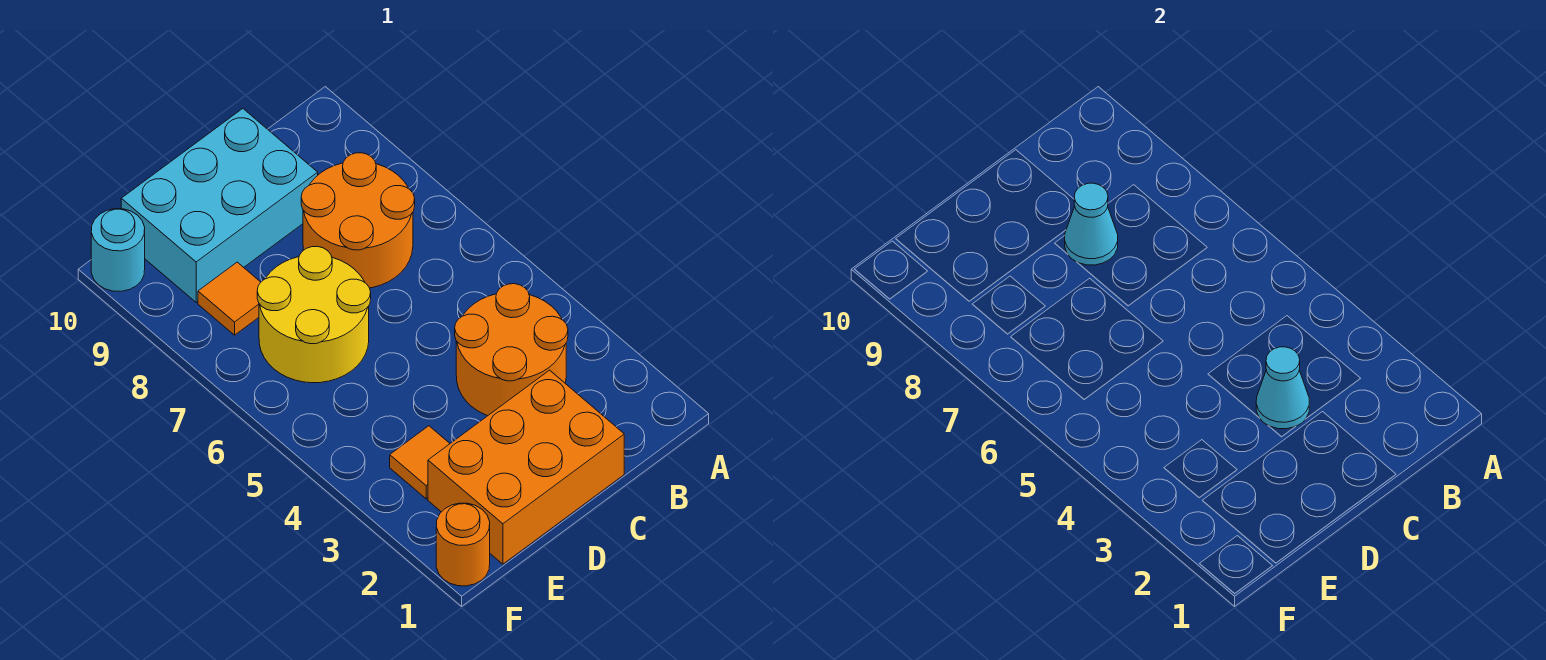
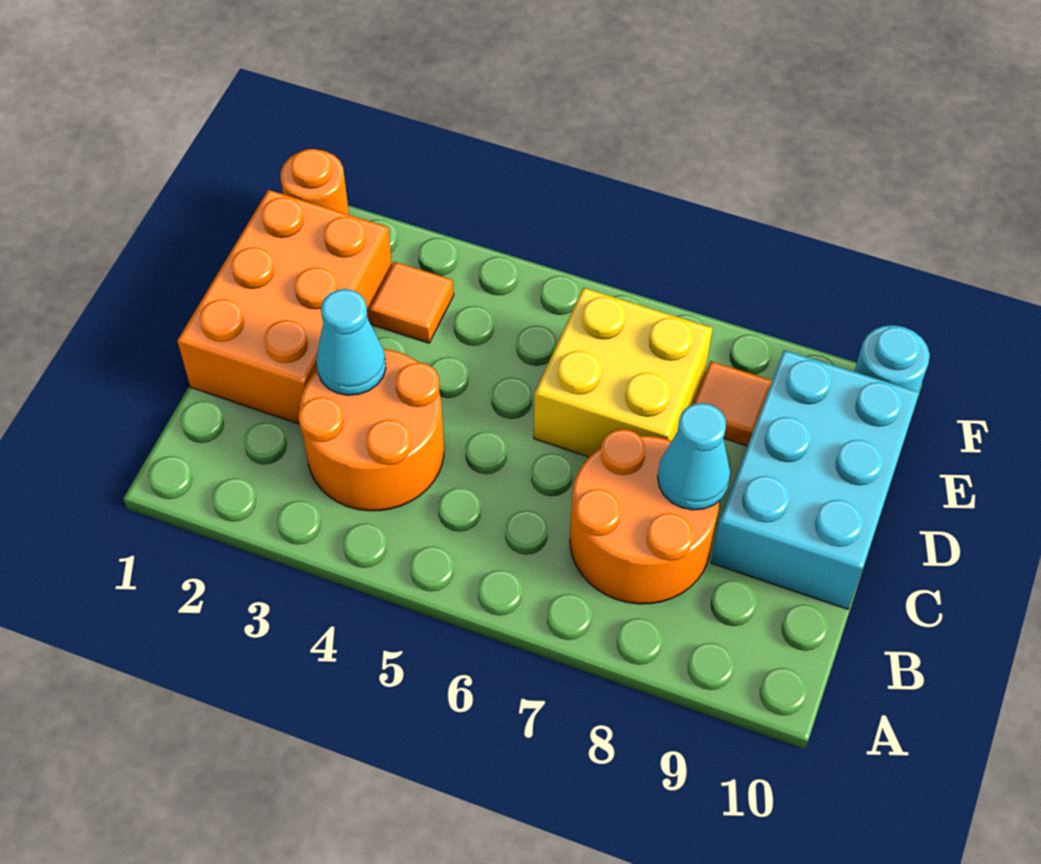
yellow round brick D6:E7 level 1 -> yellow brick D6:E7 level 1

